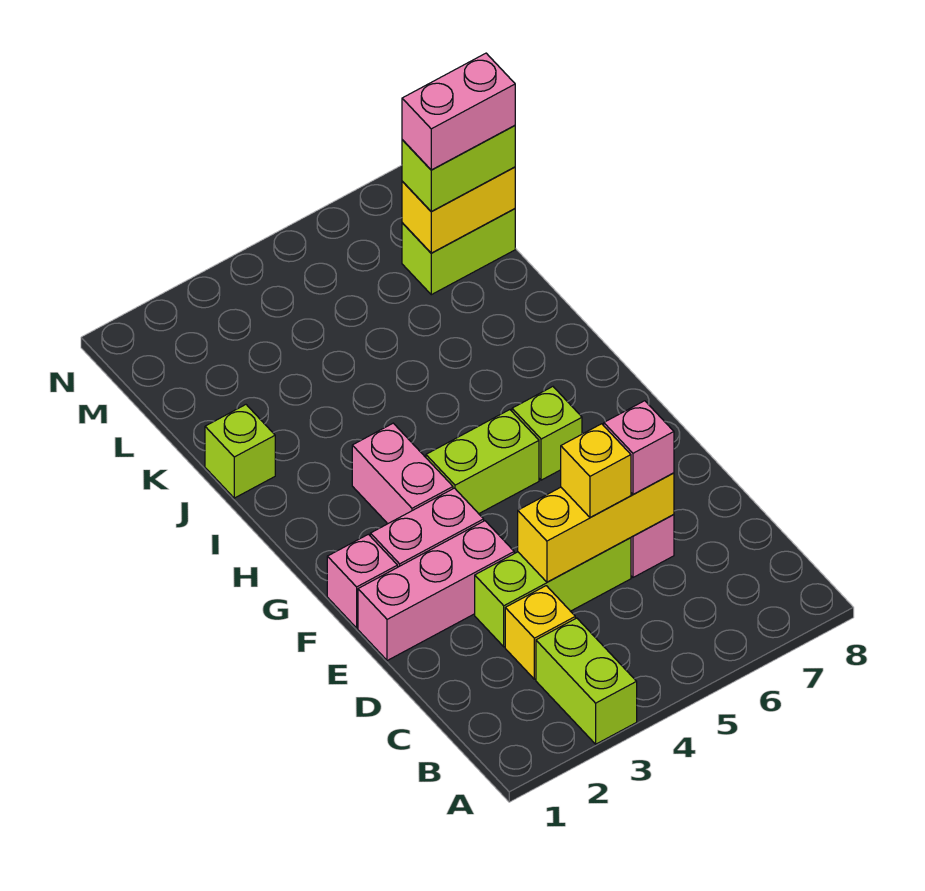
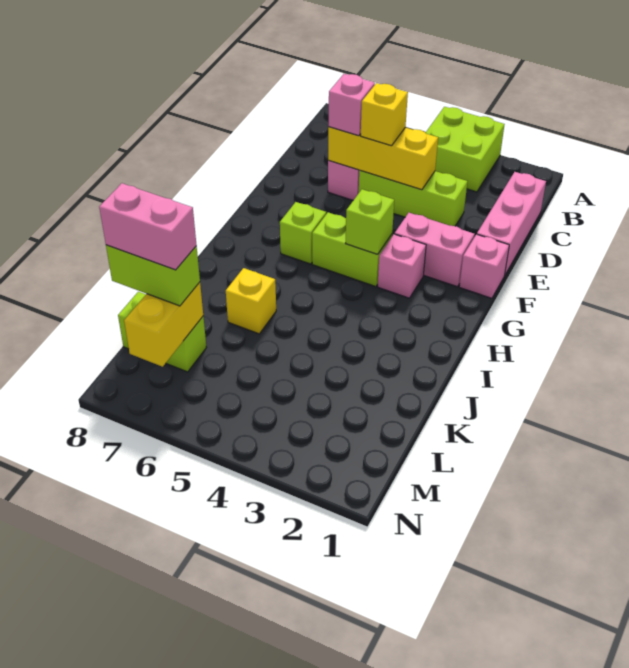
lime brick A3:B3 level 1 -> lime brick A3:B4 level 1
yellow brick C3 level 1 -> yellow brick J6 level 1
pink brick E1:E3 level 1 -> pink brick C1:E1 level 1
pink brick G3:H3 level 1 -> pink brick G3 level 1
lime brick J1 level 1 -> lime brick G4 level 2
yellow brick L7:L8 level 2 -> yellow brick L7:M7 level 2

